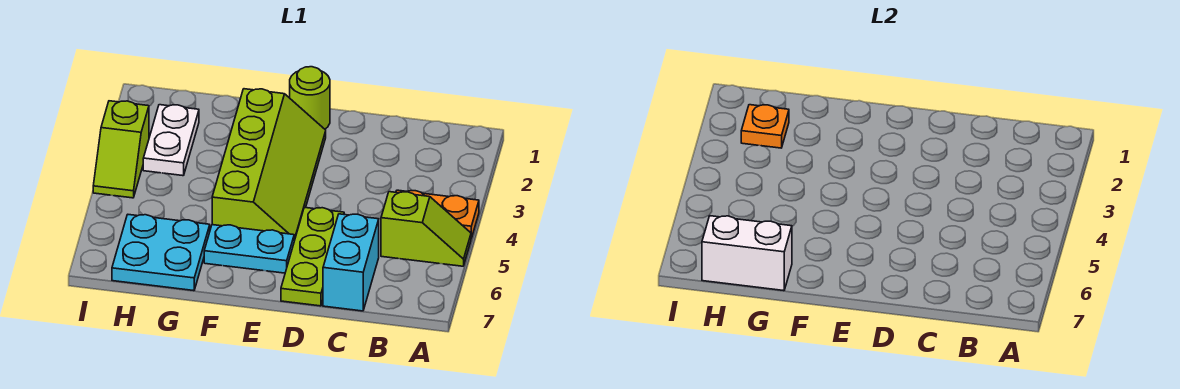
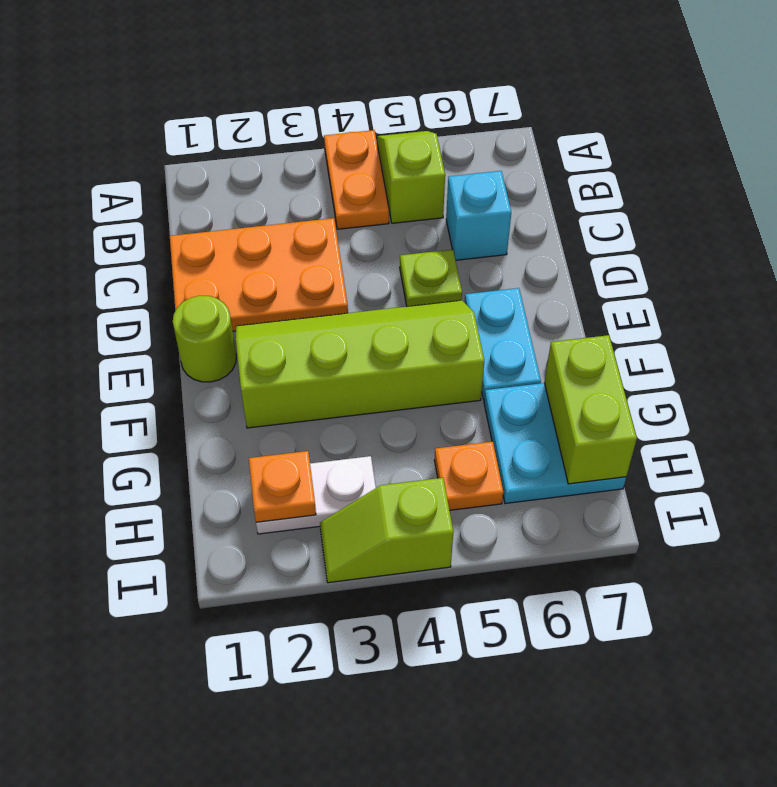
none -> orange plate C1:D3 level 1
cyan brick C6:C7 level 1 -> cyan brick C6 level 1
lime plate D5:D7 level 1 -> lime plate D5 level 1
white brick G7:H7 level 2 -> lime brick G7:H7 level 2
none -> orange plate H5 level 1
lime slope I3:I4 level 1 top 3 -> lime slope I3:I4 level 1 top 4

